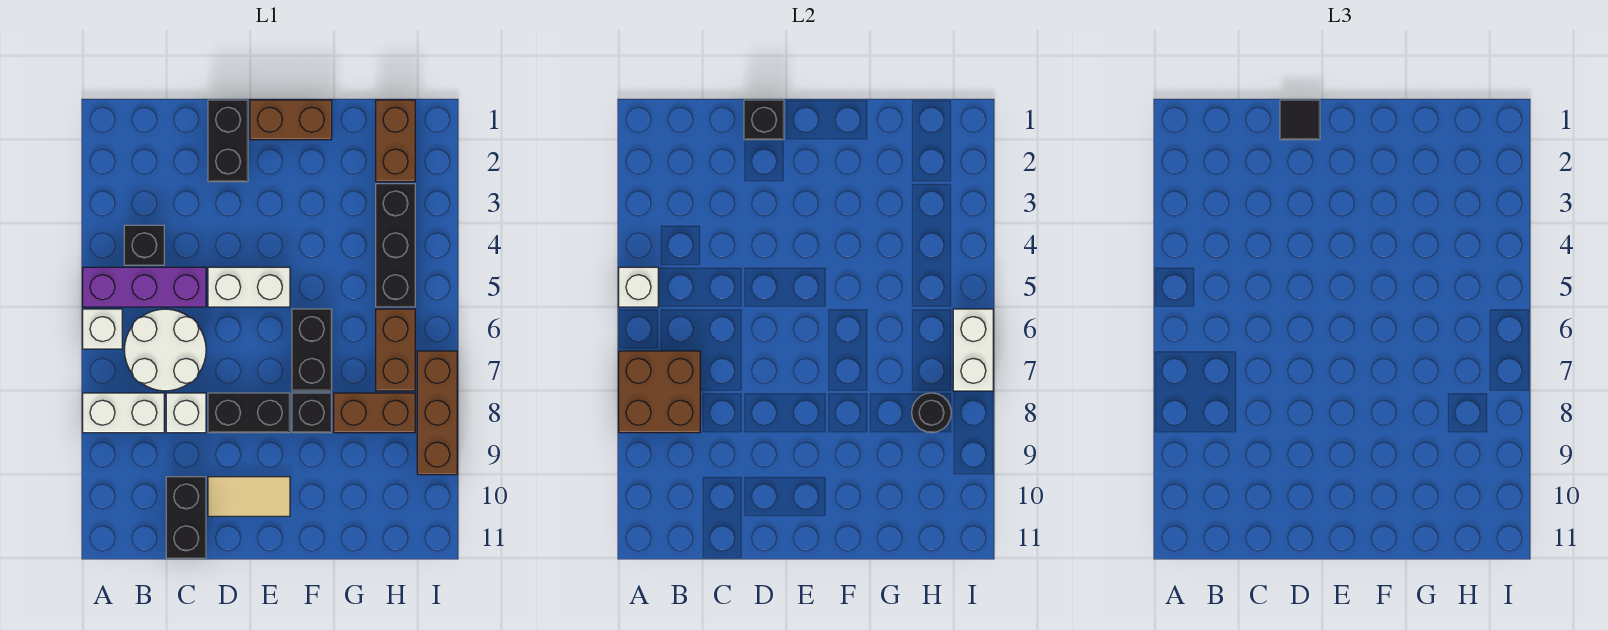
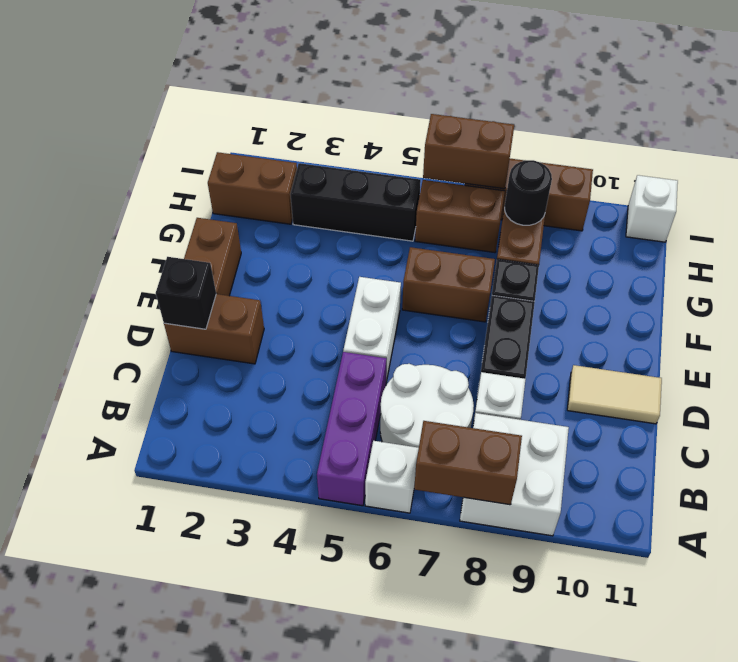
white brick A5 level 2 -> white brick I11 level 1
brown brick A7:B8 level 2 -> brown brick A7:A8 level 2
white brick A8:B8 level 1 -> white brick A8:B9 level 1
black brick B4 level 1 -> none
black brick C10:C11 level 1 -> none
black brick D1:D2 level 1 -> brown brick D1:D2 level 1
black tile D1 level 3 -> none
tan tile D10:E10 level 1 -> tan tile D10:D11 level 1
black brick F6:F7 level 1 -> brown brick F6:F7 level 1
white brick I6:I7 level 2 -> brown brick I6:I7 level 2

